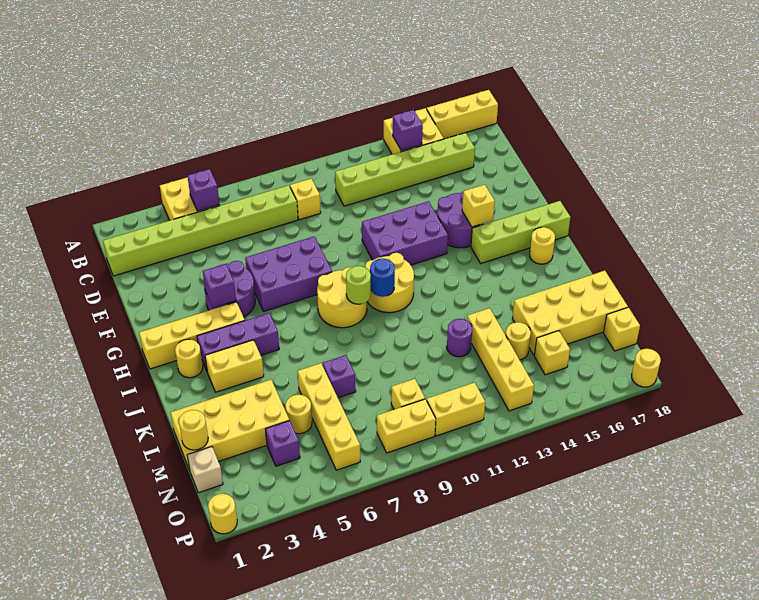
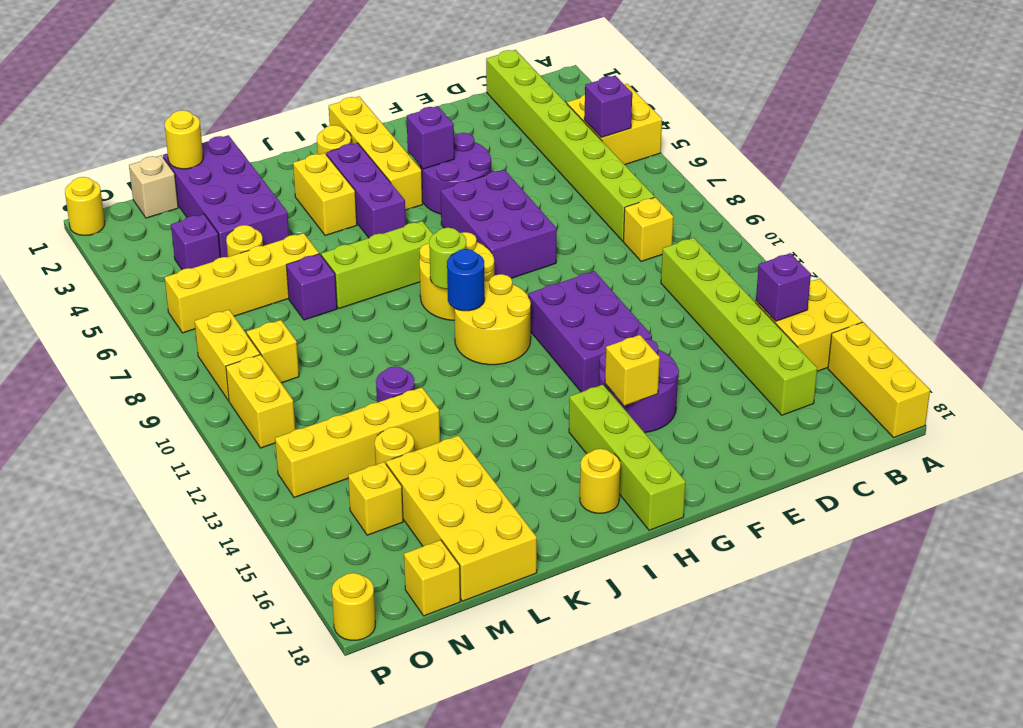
none -> lime brick I7:K7 level 1
yellow brick L1:M4 level 1 -> purple brick L1:M4 level 1

